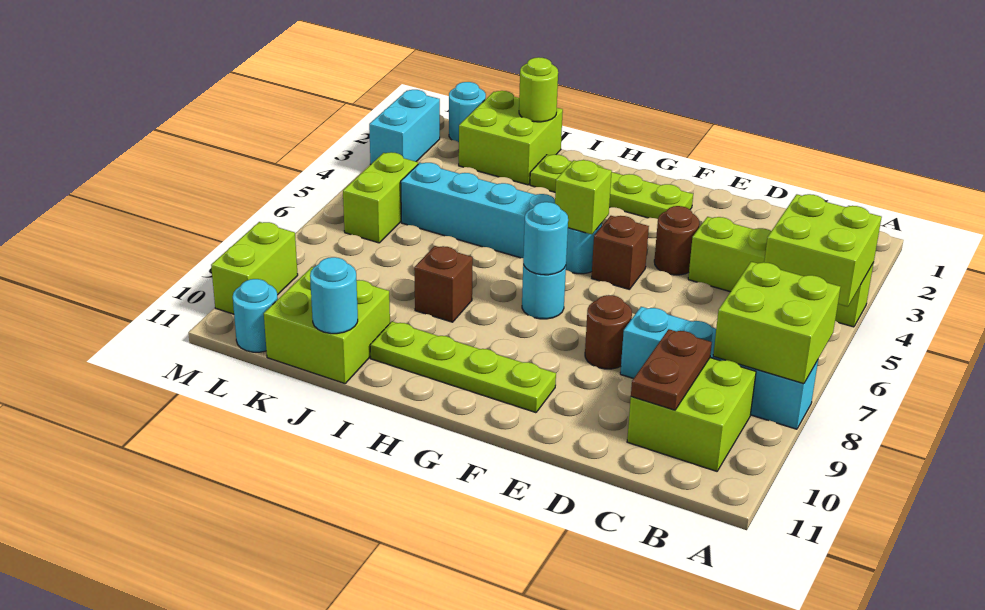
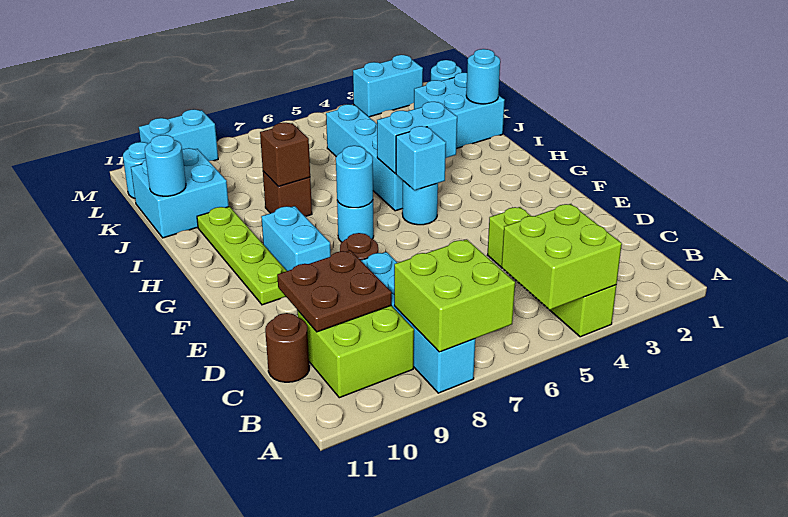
brown plate C9:C10 level 2 -> brown plate C9:D10 level 2
brown round brick E4 level 1 -> brown round brick C11 level 1
lime plate F2:I2 level 1 -> none
brown brick F5 level 1 -> brown brick I8 level 2
none -> cyan brick F9:G9 level 1
lime brick G5 level 2 -> cyan brick G5 level 2
none -> cyan brick H4:H5 level 2
lime brick J1:K2 level 1 -> cyan brick J1:K2 level 1
lime round brick J1 level 2 -> cyan round brick J1 level 2
lime brick J10:K11 level 1 -> cyan brick J10:K11 level 1
lime brick L5:L6 level 1 -> none
lime brick M9:M10 level 1 -> cyan brick M9:M10 level 1

